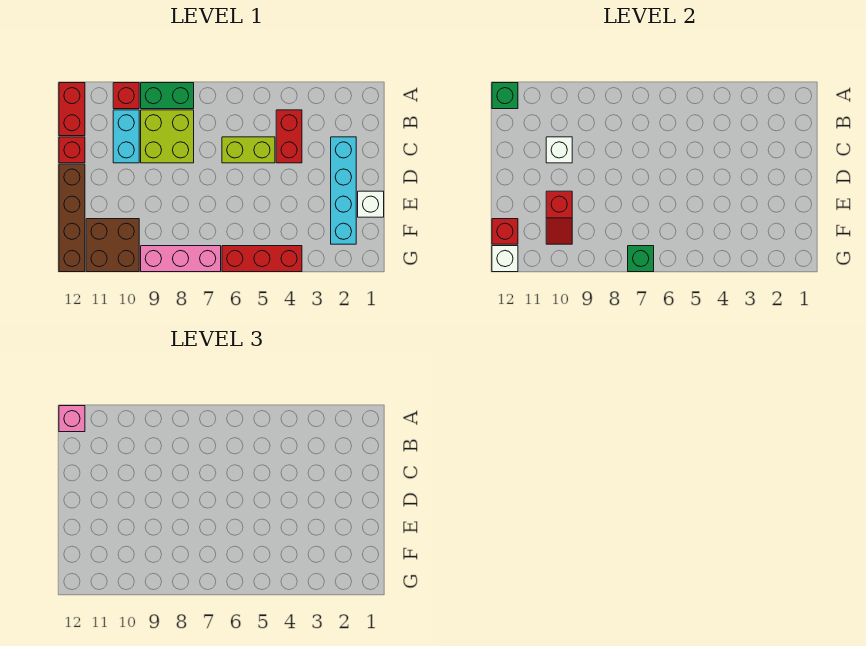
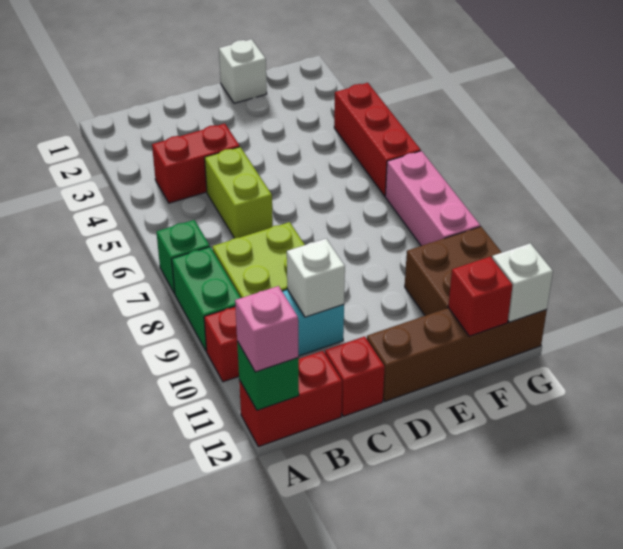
cyan brick C2:F2 level 1 -> none
red slope E10:F10 level 2 top E -> none
green brick G7 level 2 -> green brick A7 level 1

